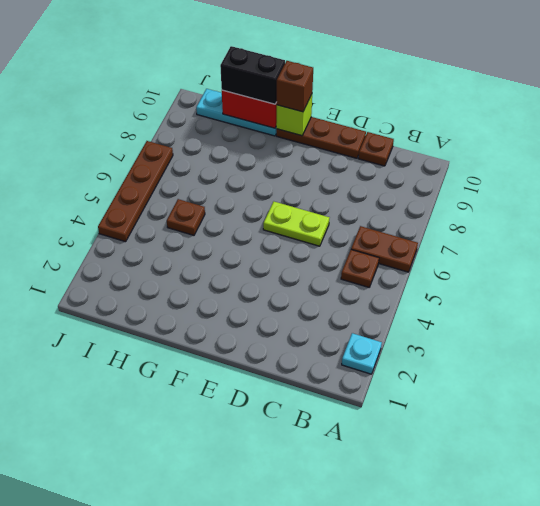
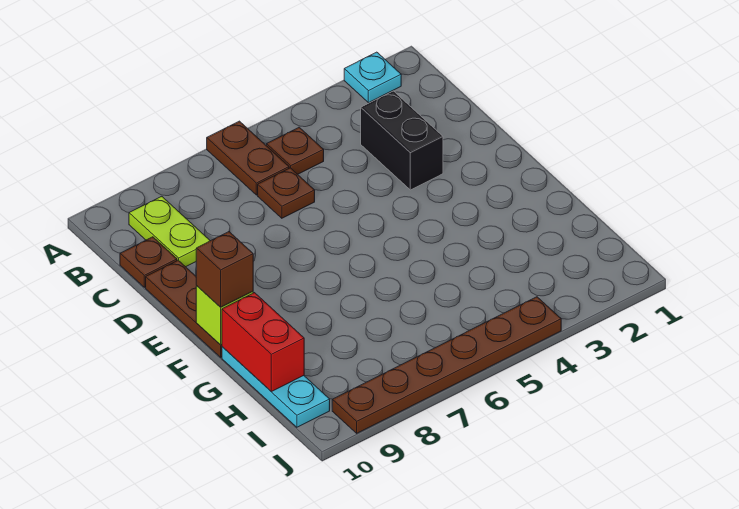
lime plate D6:E6 level 1 -> lime plate B9:C9 level 1
black brick G10:H10 level 3 -> black brick C3:D3 level 1
brown plate H5 level 1 -> brown plate C6 level 1
brown plate J4:J7 level 1 -> brown plate J4:J9 level 1

